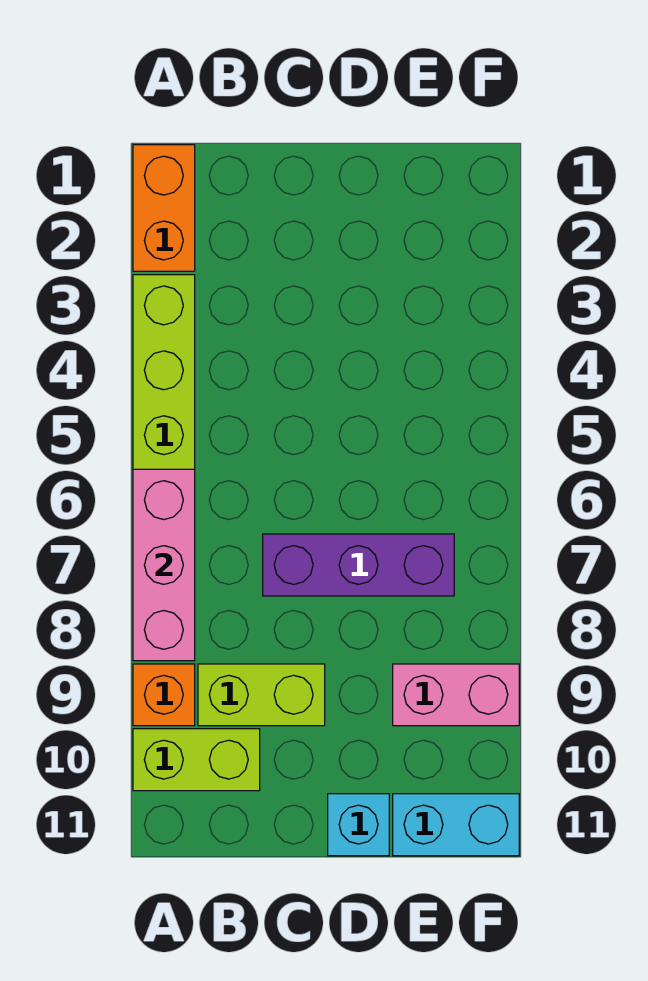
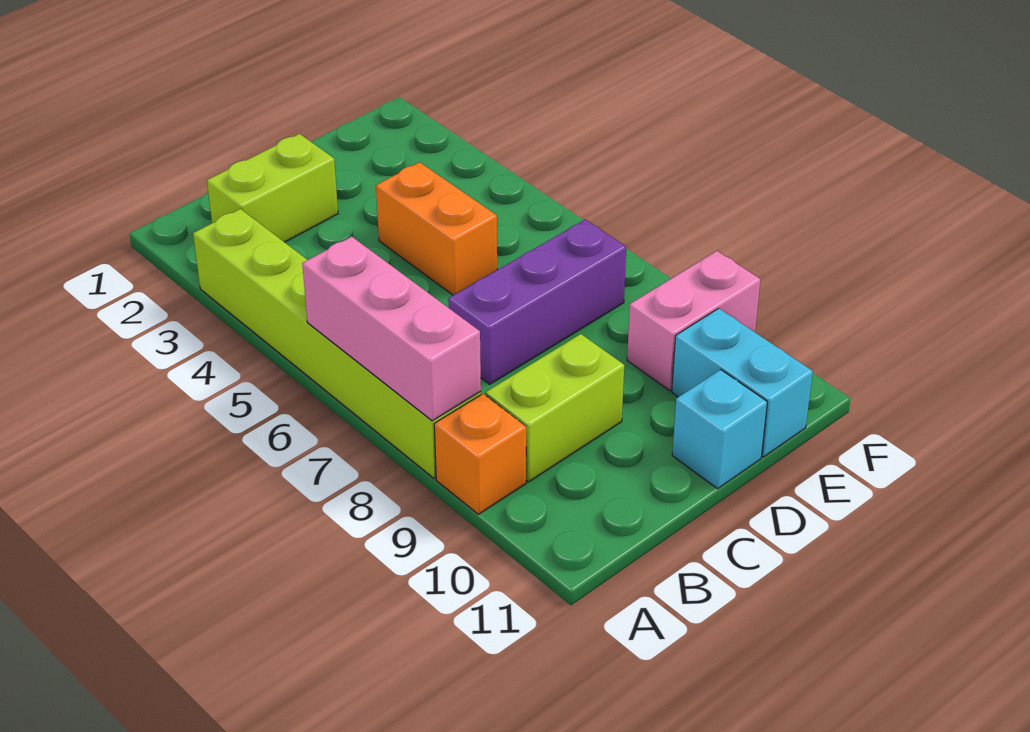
orange brick A1:A2 level 1 -> orange brick D4:D5 level 1
lime brick A10:B10 level 1 -> lime brick B2:C2 level 1
cyan brick E11:F11 level 1 -> cyan brick E10:E11 level 1

